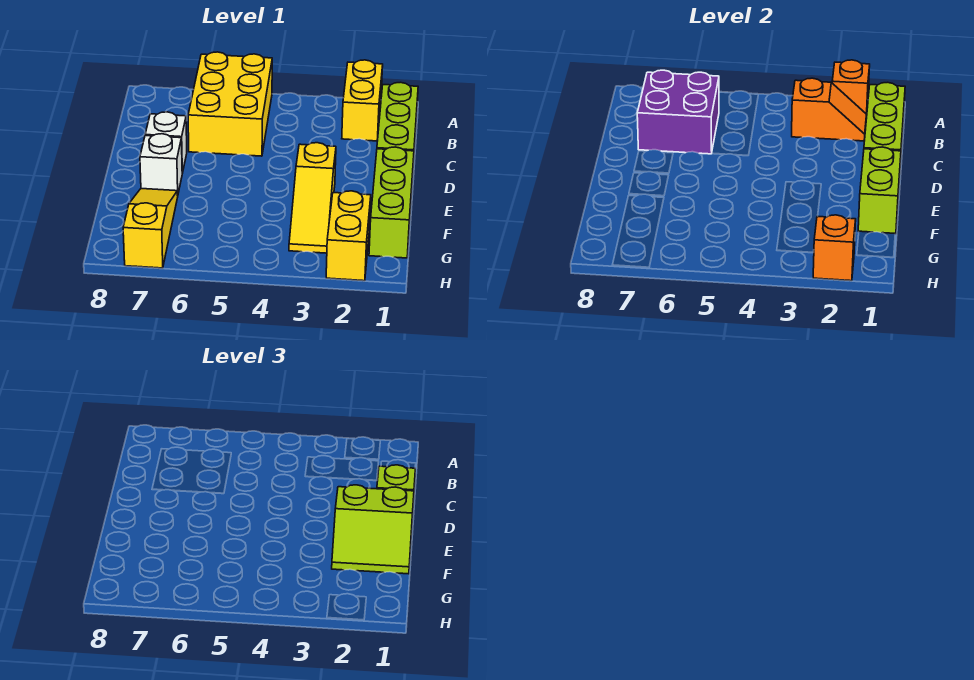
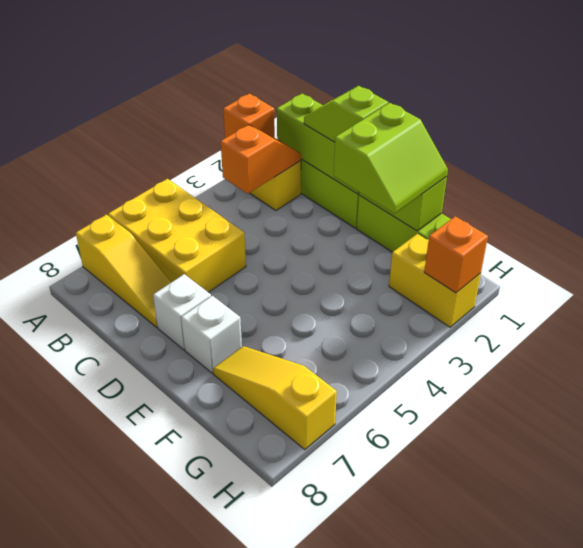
purple brick B6:C7 level 2 -> none
yellow slope E3:G3 level 1 top E -> yellow slope A7:C7 level 1 top A

